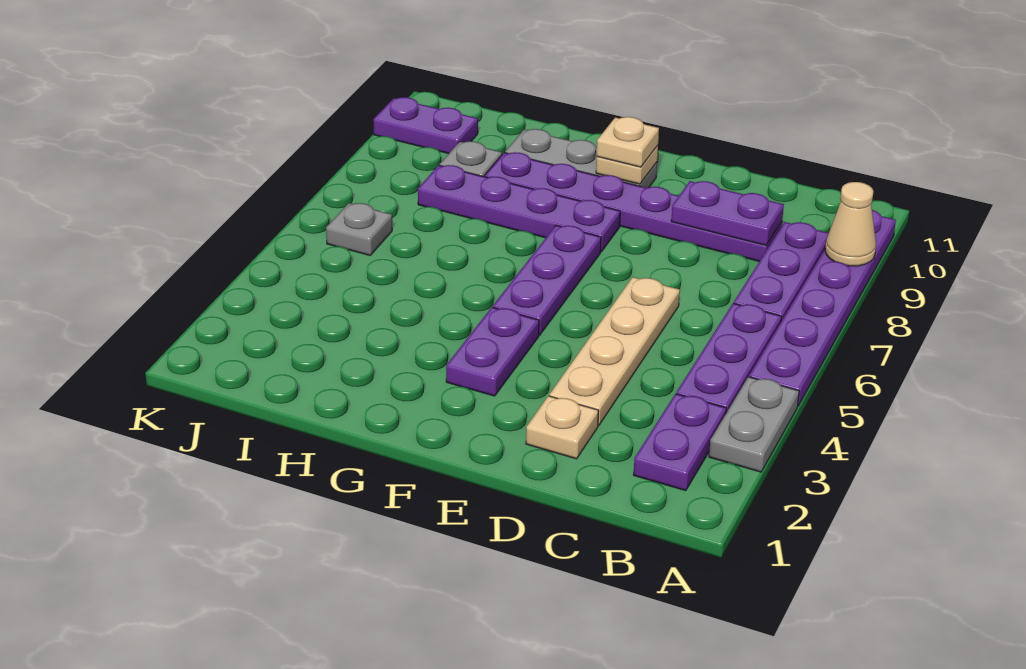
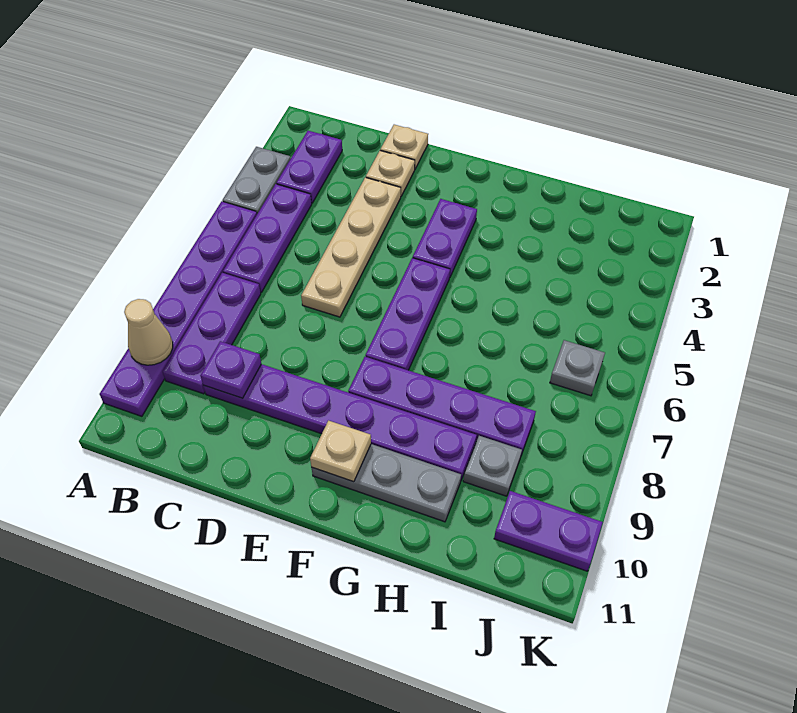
purple plate C9:D9 level 2 -> purple plate C9 level 2
tan plate F10 level 3 -> tan plate D1 level 1

